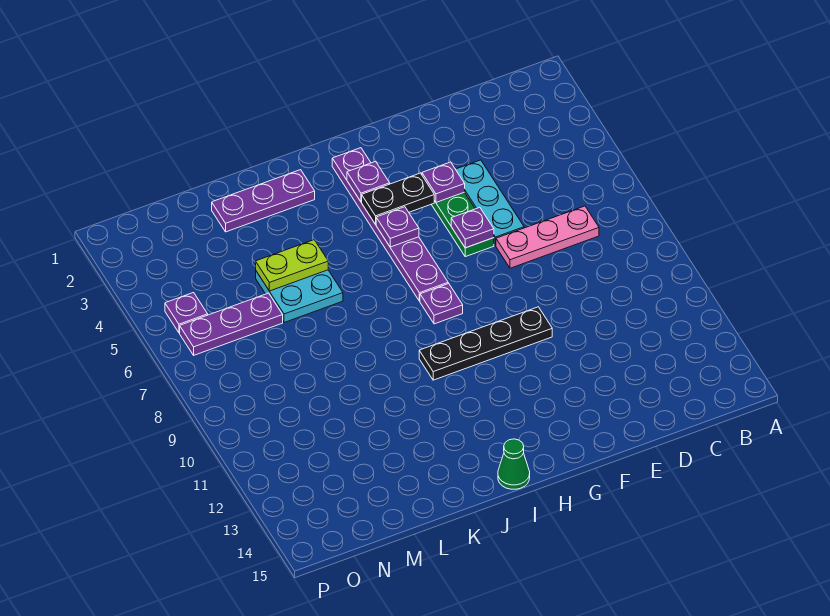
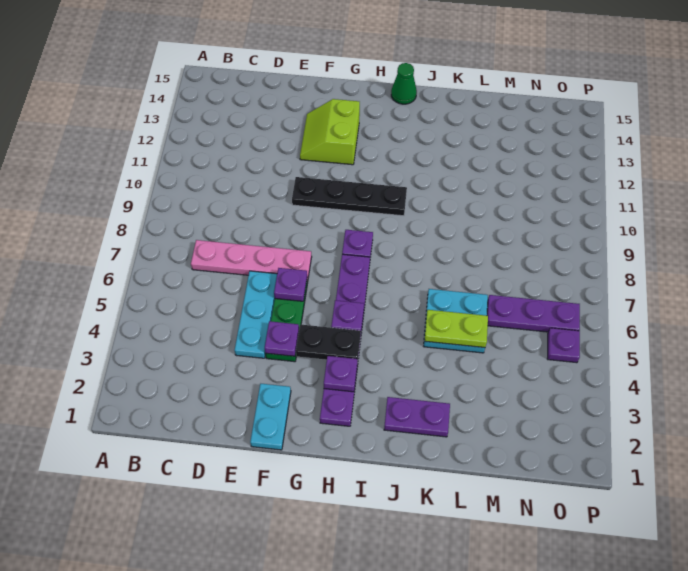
pink plate C7:E7 level 1 -> pink plate C7:F7 level 1
none -> cyan plate F1:F2 level 1
none -> lime slope F12:G13 level 1 top G
purple plate J2:L2 level 1 -> purple plate J2:K2 level 1

